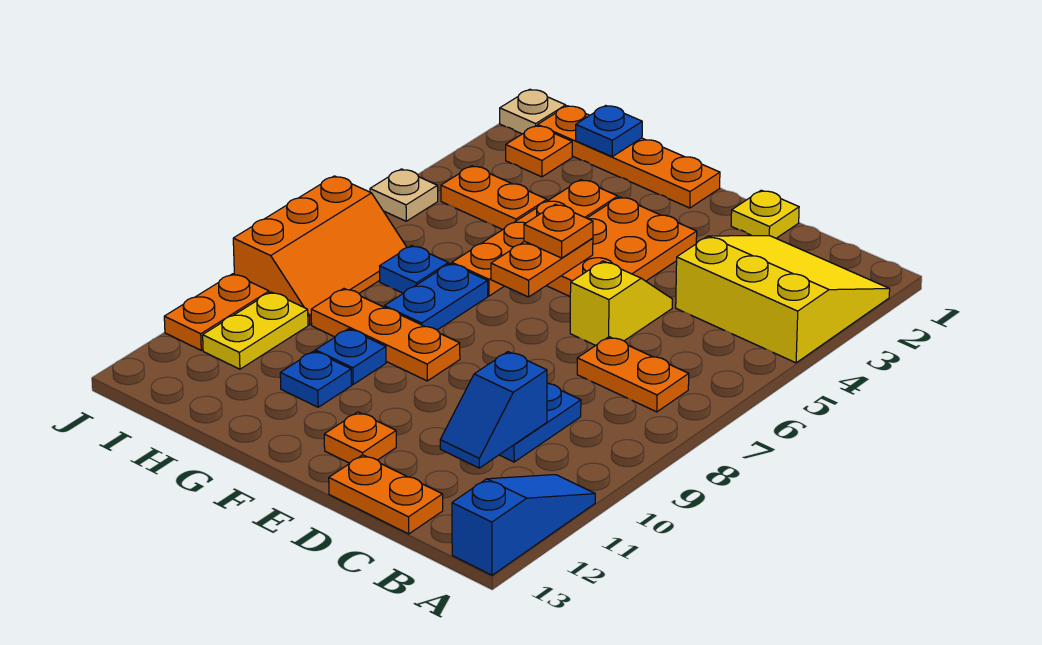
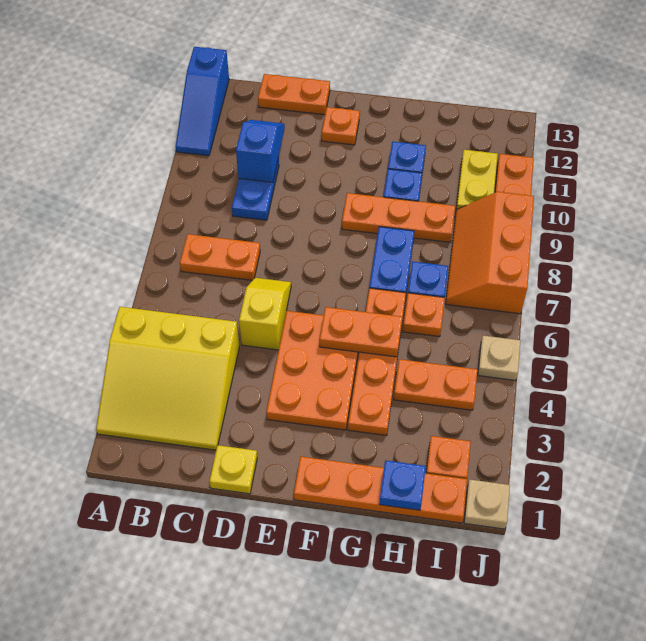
yellow slope D5:D6 level 1 top 6 -> yellow slope D5:D6 level 1 top 5
orange plate F5:F6 level 2 -> orange plate F5:G5 level 2
orange plate F5 level 3 -> orange plate H6 level 1

